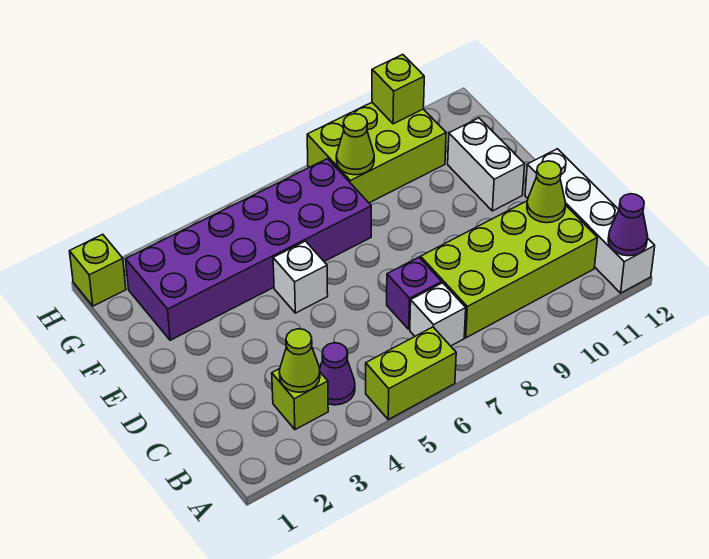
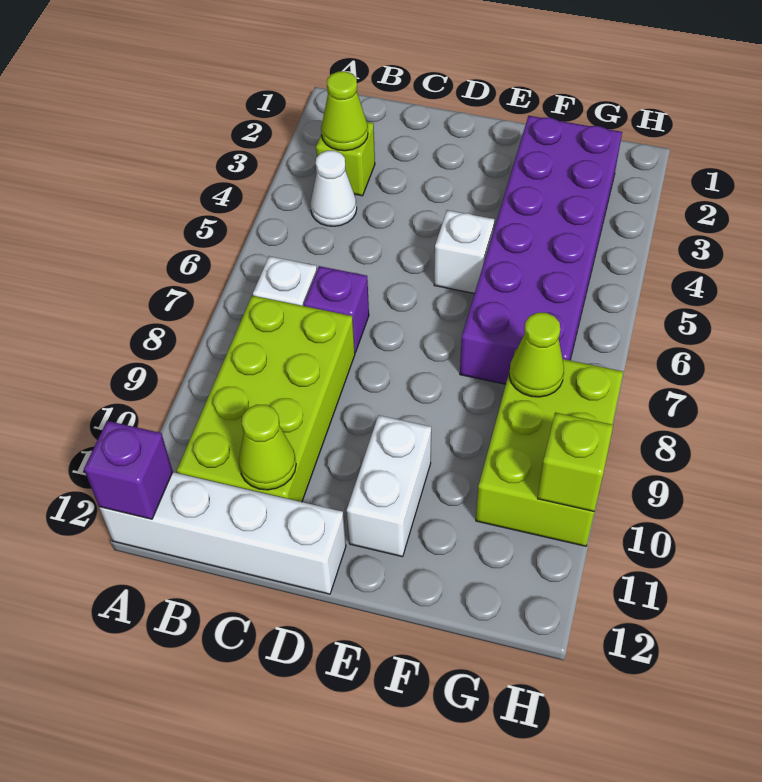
lime brick A5:A6 level 1 -> none
purple cone A12 level 2 -> purple brick A12 level 2
purple cone B4 level 1 -> white cone B4 level 1
white brick E11:F11 level 1 -> white brick E10:E11 level 1
lime brick H1 level 1 -> none

